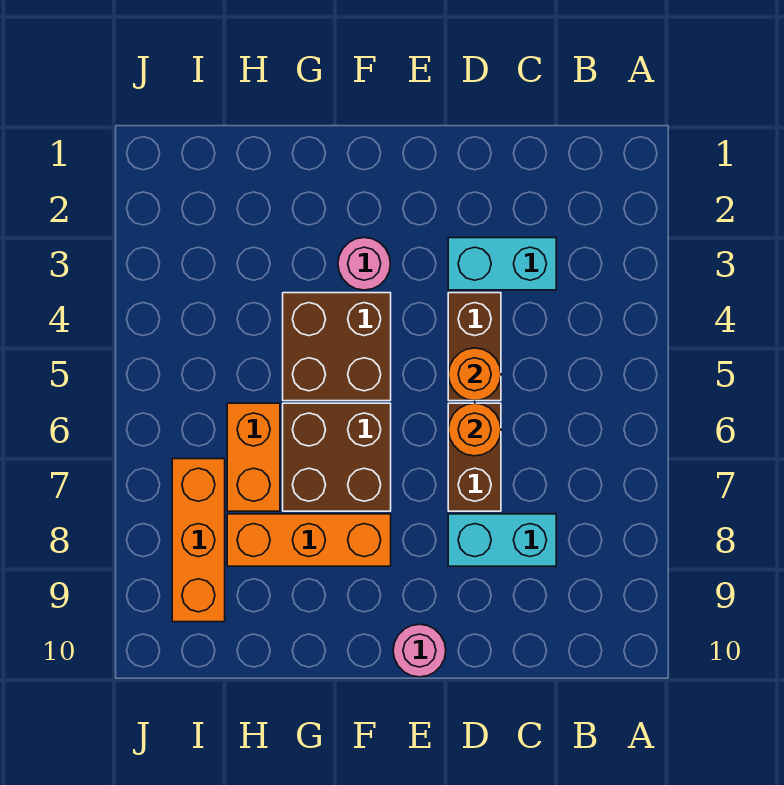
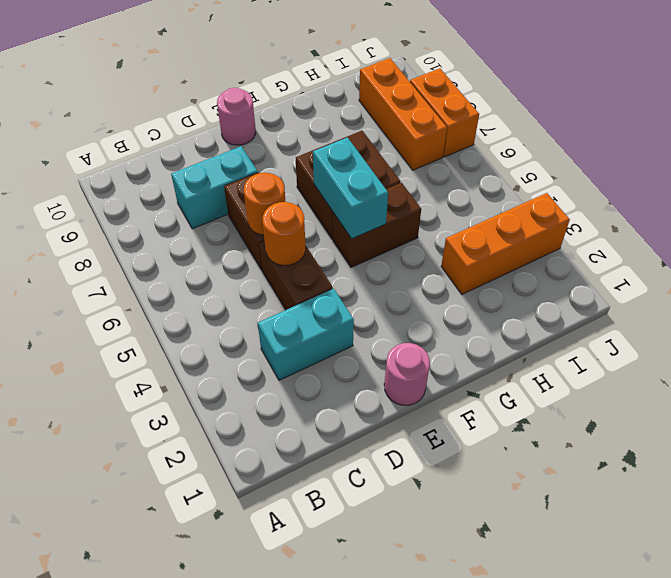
pink round brick F3 level 1 -> pink round brick E1 level 1
brown brick F4:G5 level 1 -> brown brick F5:G5 level 1
none -> cyan brick F5:F6 level 2
orange brick F8:H8 level 1 -> orange brick H3:J3 level 1
orange brick H6:H7 level 1 -> orange brick J7:J8 level 1

